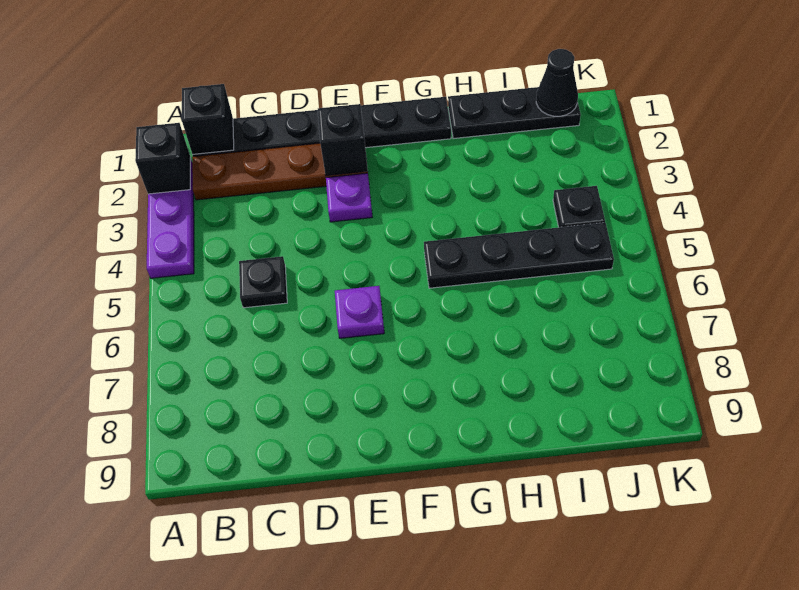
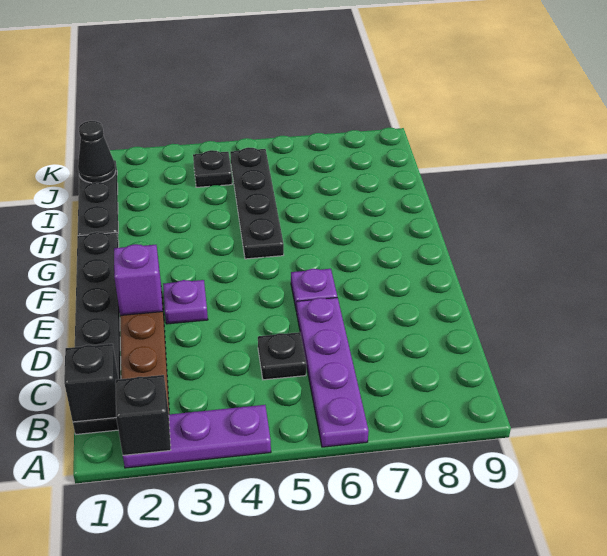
none -> purple plate A6:D6 level 1
black brick E2 level 2 -> purple brick E2 level 2

